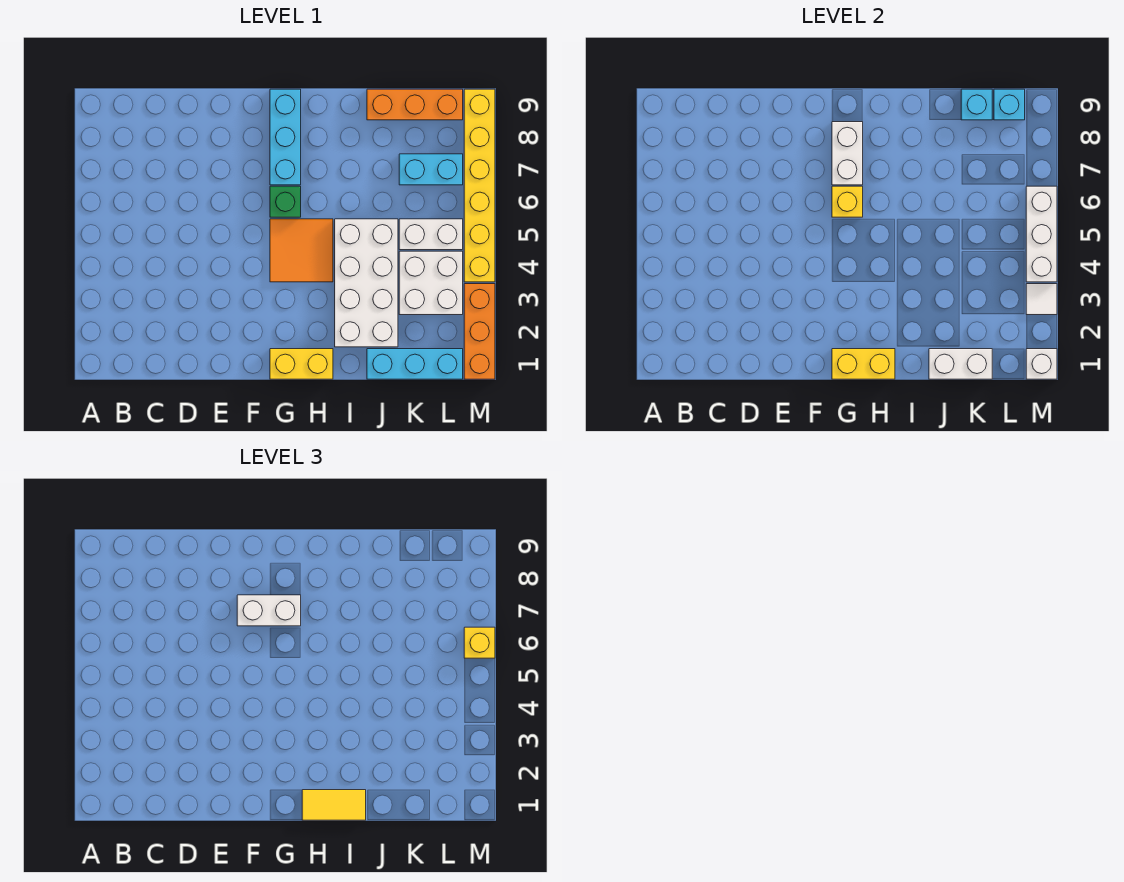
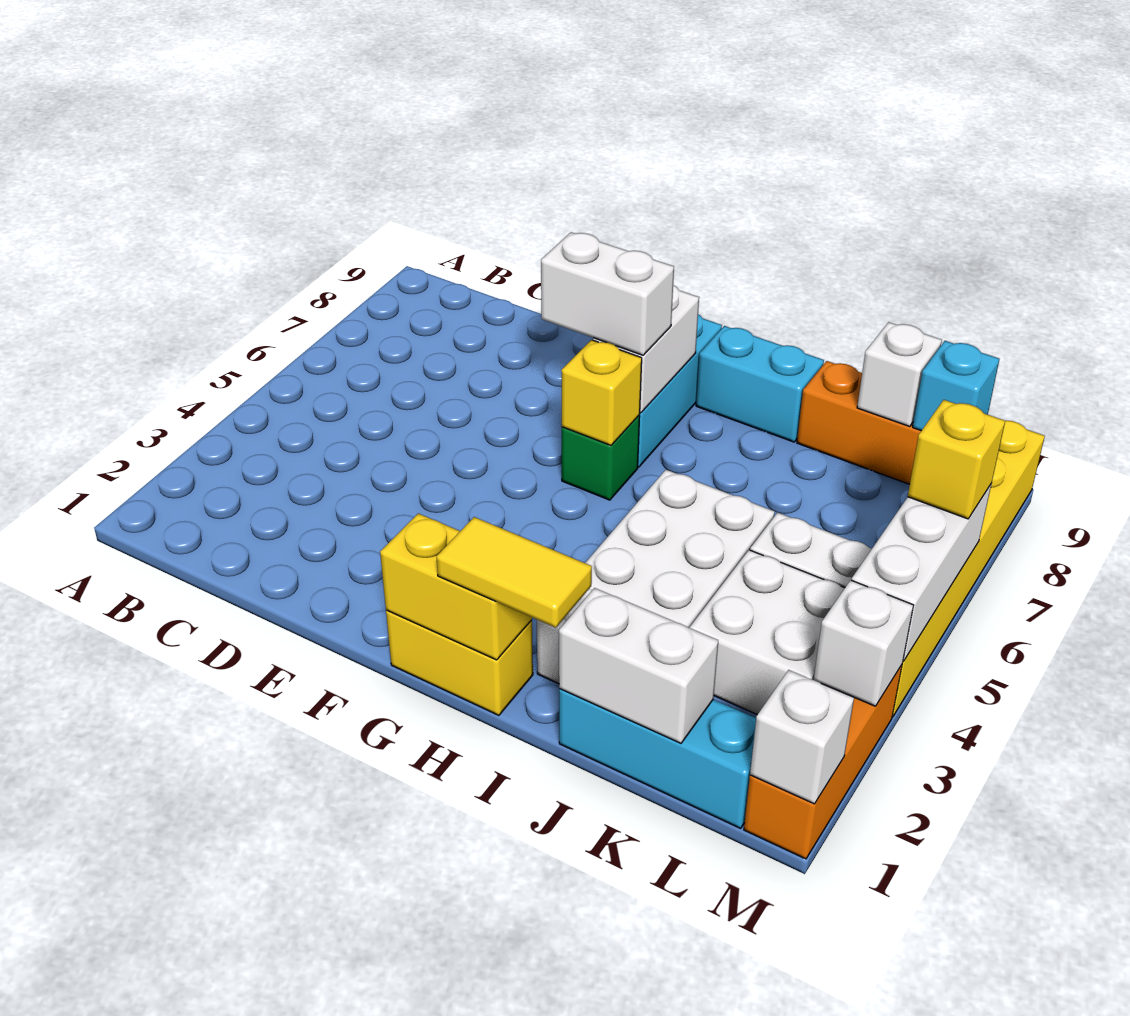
orange tile G4:H5 level 1 -> none
cyan brick K7:L7 level 1 -> cyan brick H9:I9 level 1
cyan brick K9 level 2 -> white brick K9 level 2
white tile M3 level 2 -> white brick M3 level 2

